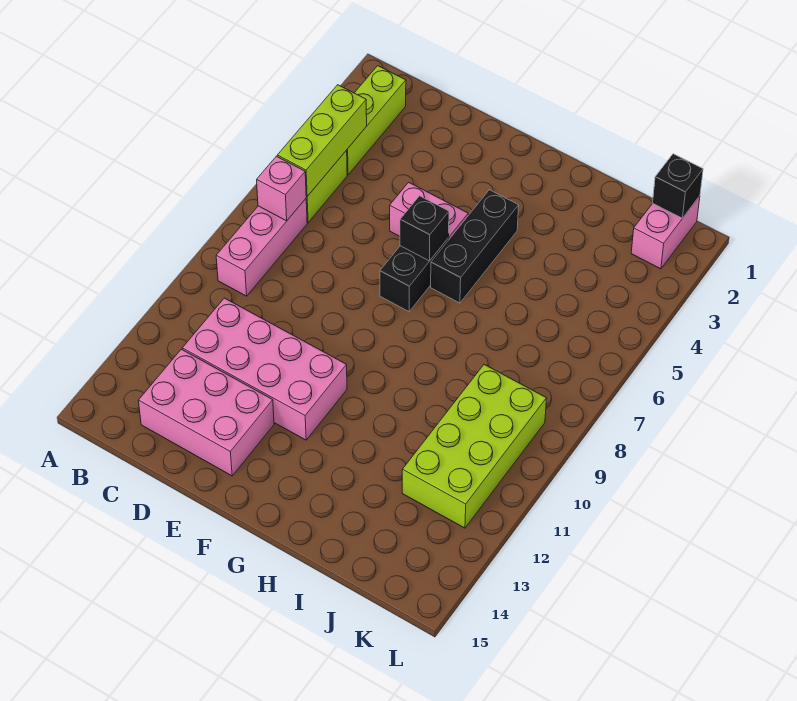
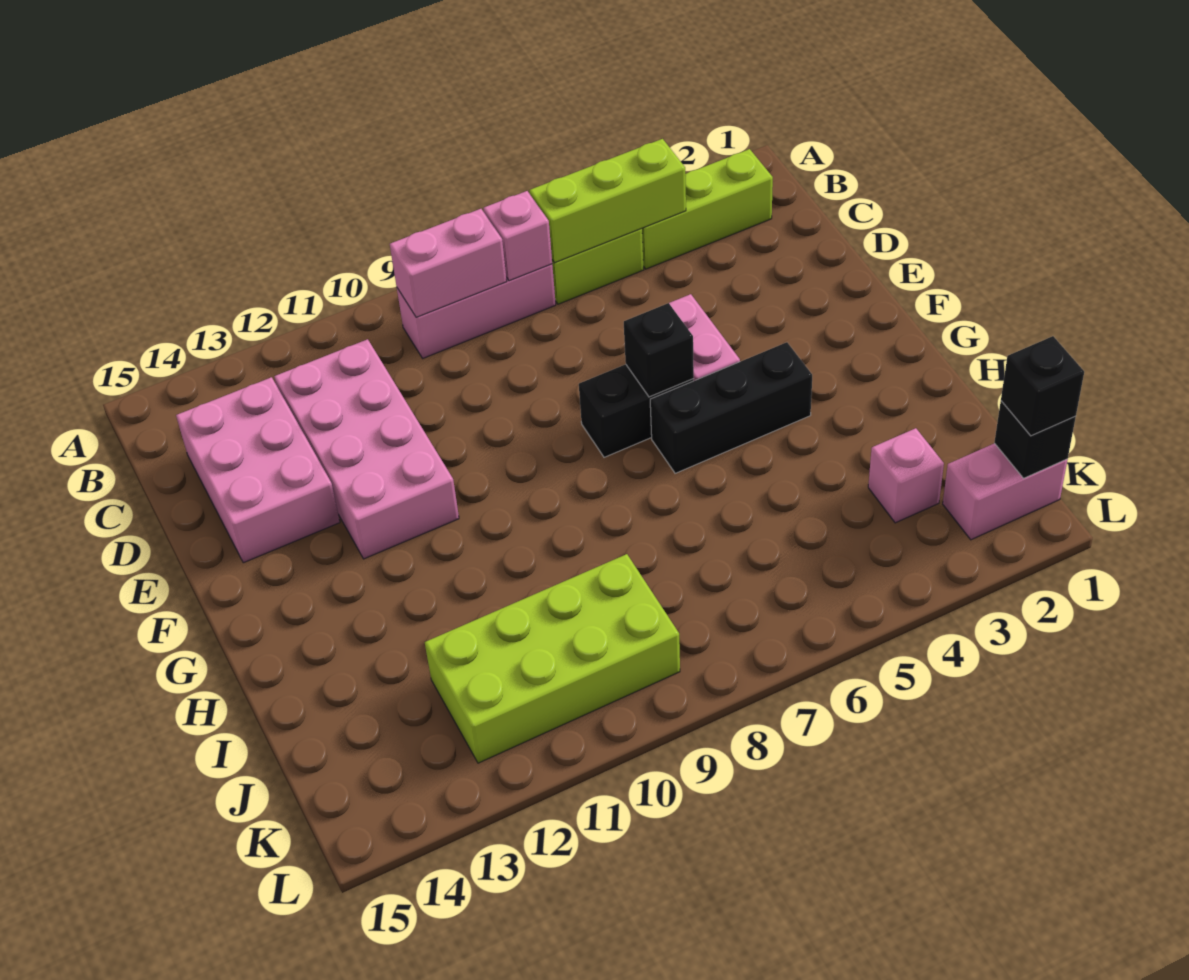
none -> pink brick B8:B9 level 2
none -> pink brick J3 level 1
none -> black brick K1 level 3

